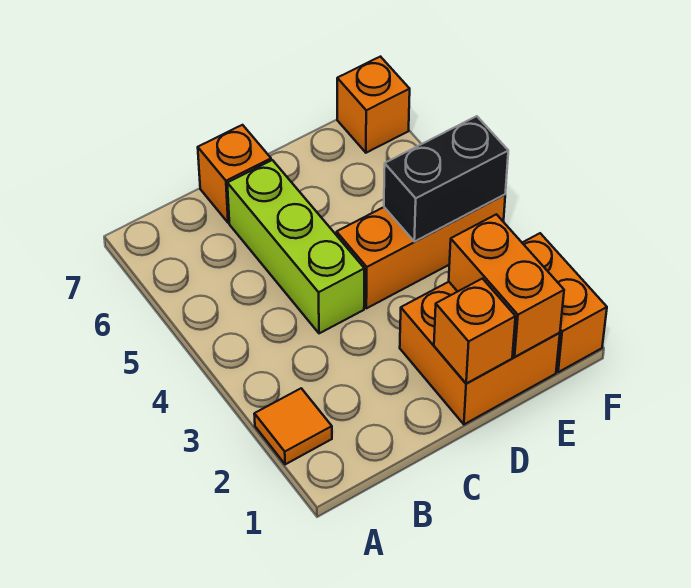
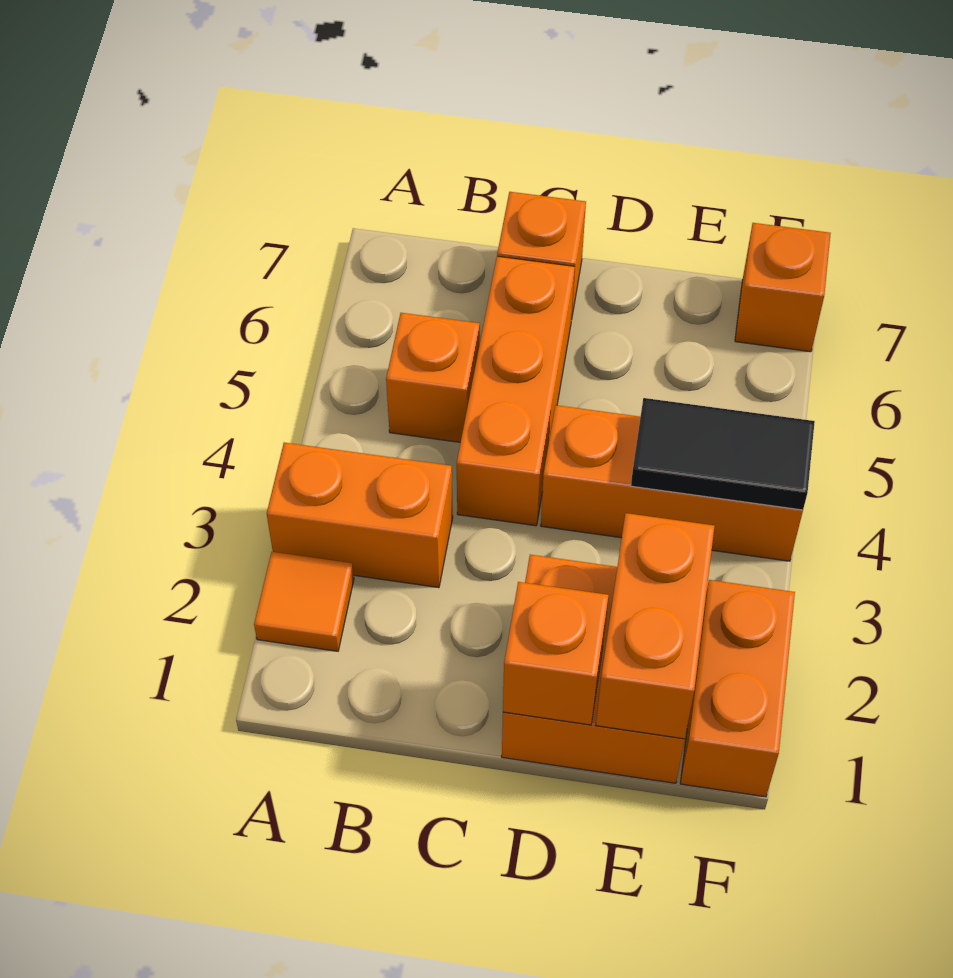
none -> orange brick A3:B3 level 1
none -> orange brick B5 level 1
lime brick C4:C6 level 1 -> orange brick C4:C6 level 1
black brick E4:F4 level 2 -> black tile E4:F4 level 2

